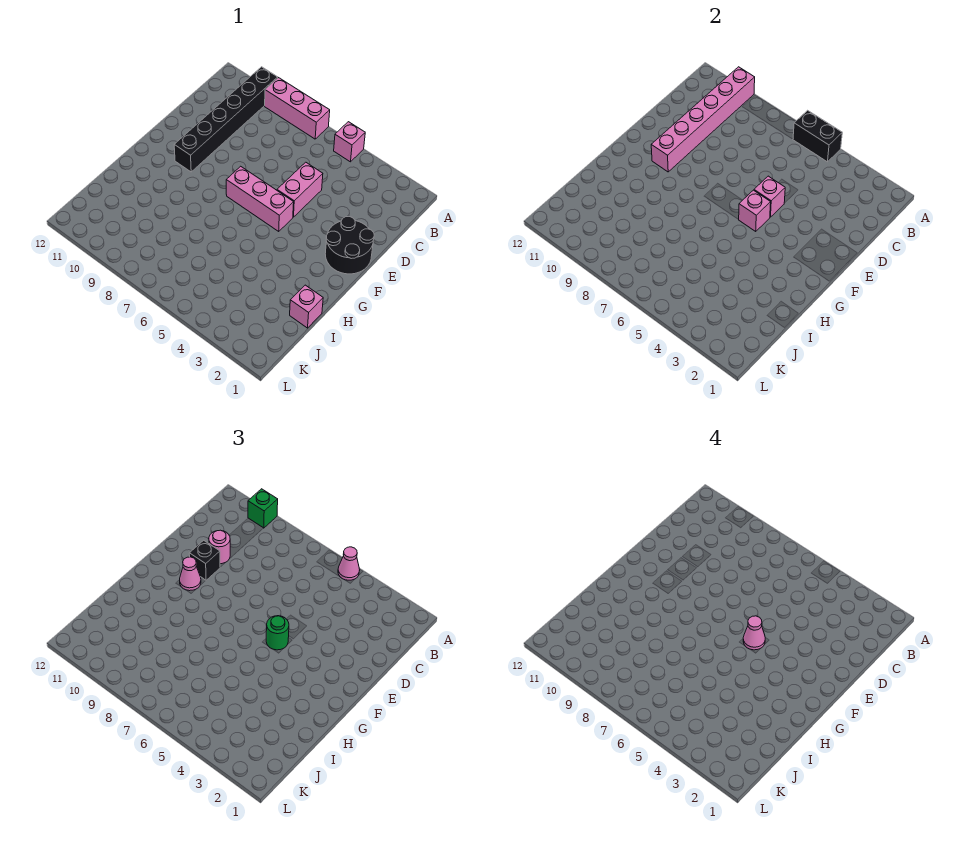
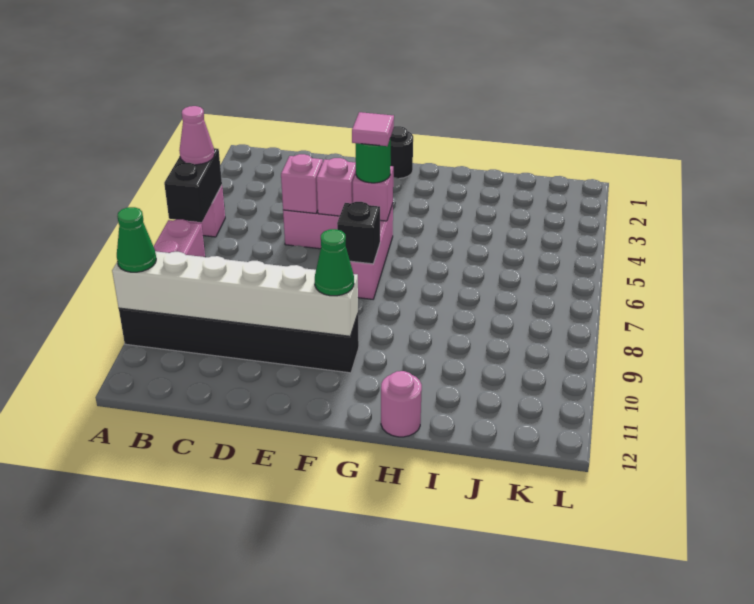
pink brick A10:F10 level 2 -> white brick A10:F10 level 2
green brick A10 level 3 -> green cone A10 level 3
pink round brick D10 level 3 -> pink round brick H12 level 1
black round brick E1:F2 level 1 -> black round brick F1 level 1
black brick E10 level 3 -> black brick F7 level 2
pink cone F5 level 4 -> pink tile F5 level 4
pink cone F10 level 3 -> green cone F10 level 3
pink brick I1 level 1 -> pink brick D5 level 2

